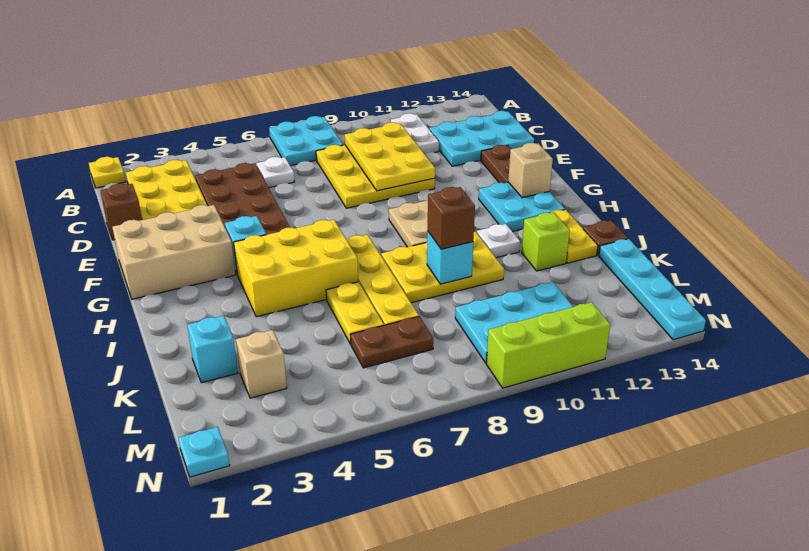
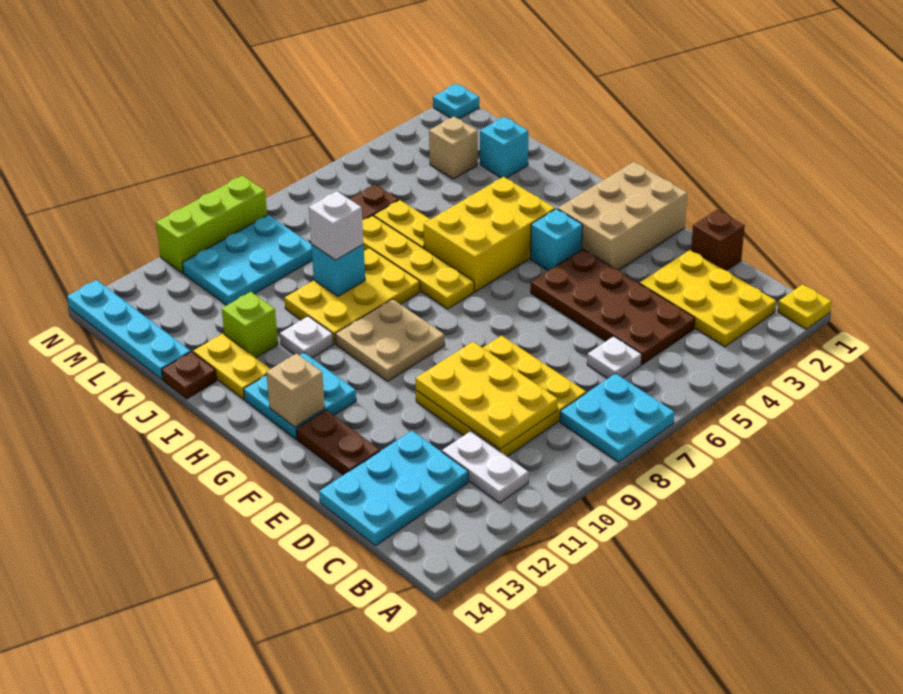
brown brick J9 level 3 -> white brick J9 level 3

